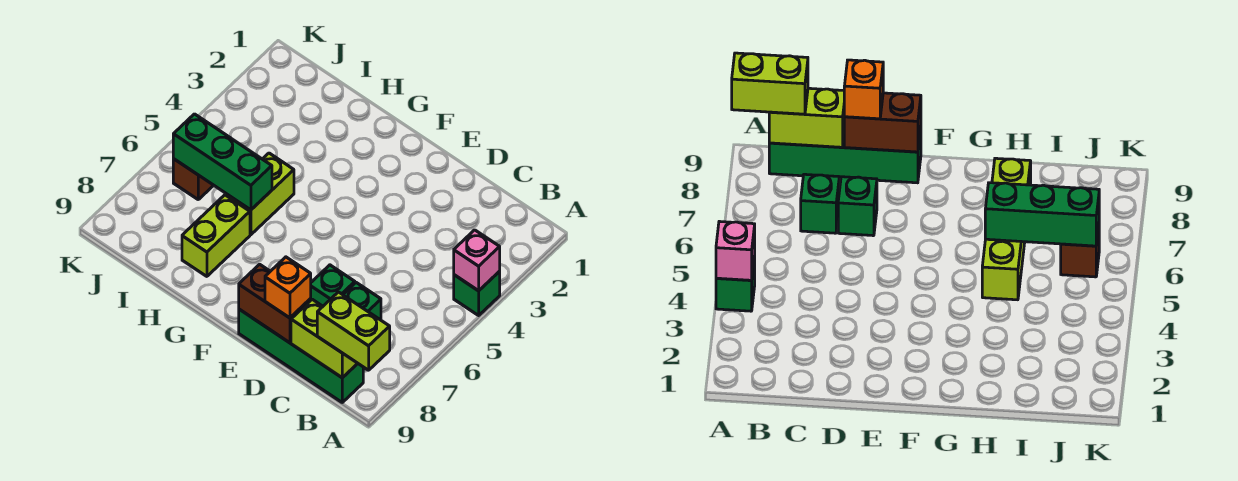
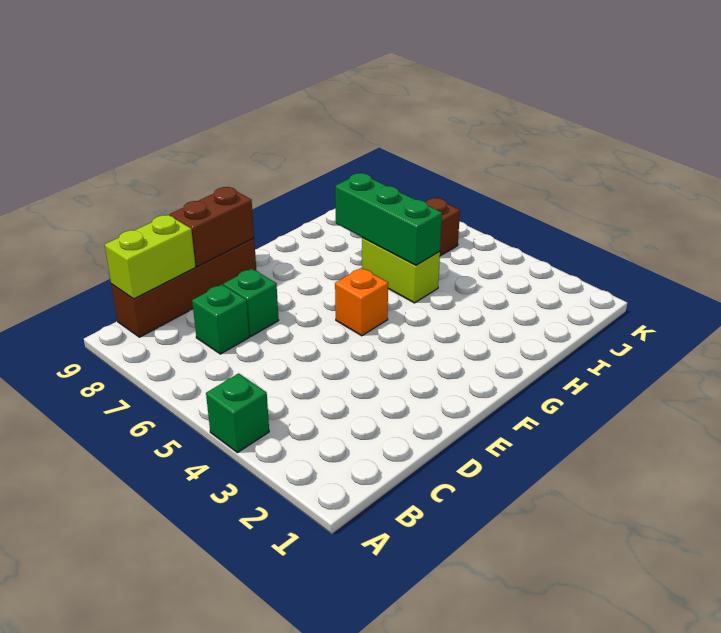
pink brick A4 level 2 -> none
lime brick A9:B9 level 3 -> none
green brick B9:E9 level 1 -> brown brick B9:E9 level 1
orange brick D9 level 3 -> orange brick F5 level 1
green brick H6:J6 level 2 -> green brick H5:H7 level 2
lime brick H7:H8 level 1 -> none

